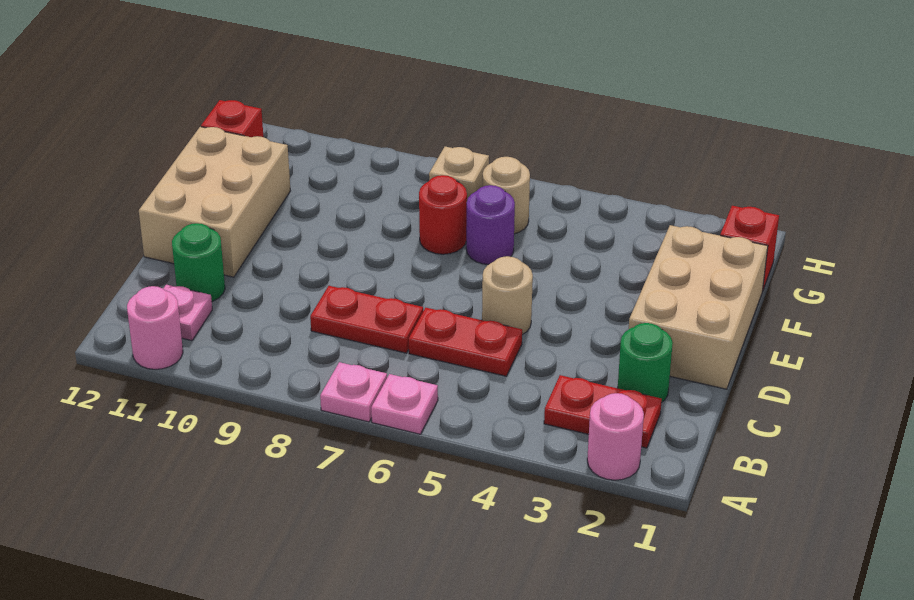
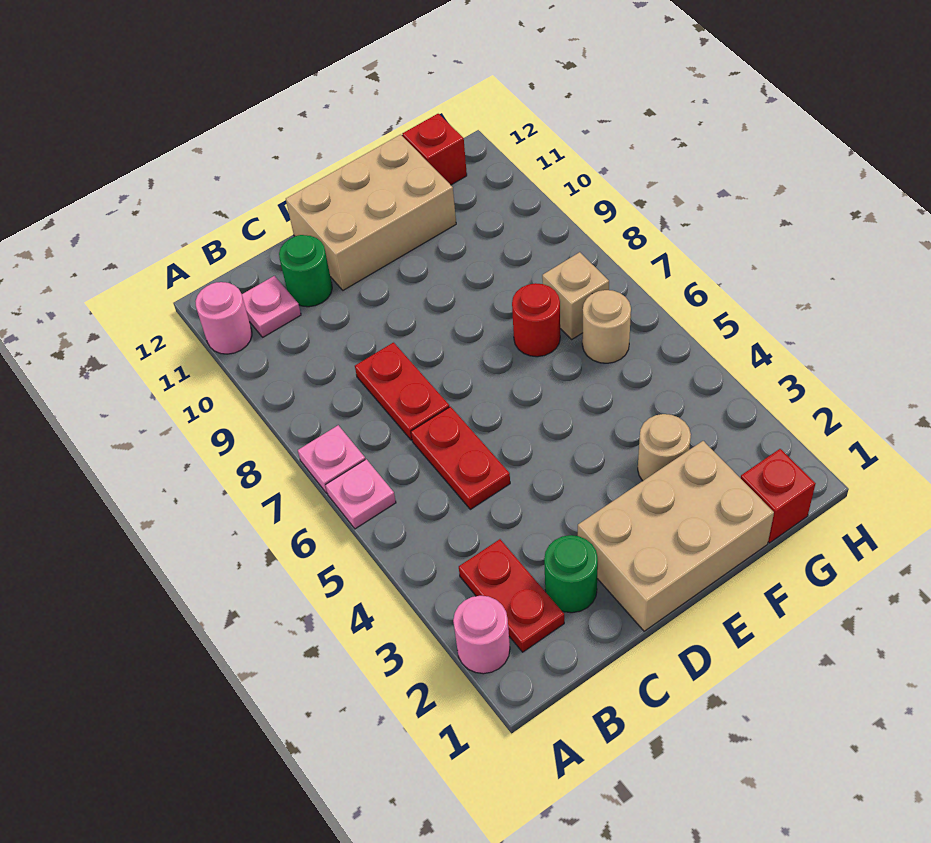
tan round brick D5 level 1 -> tan round brick F3 level 1
purple round brick F6 level 1 -> none

